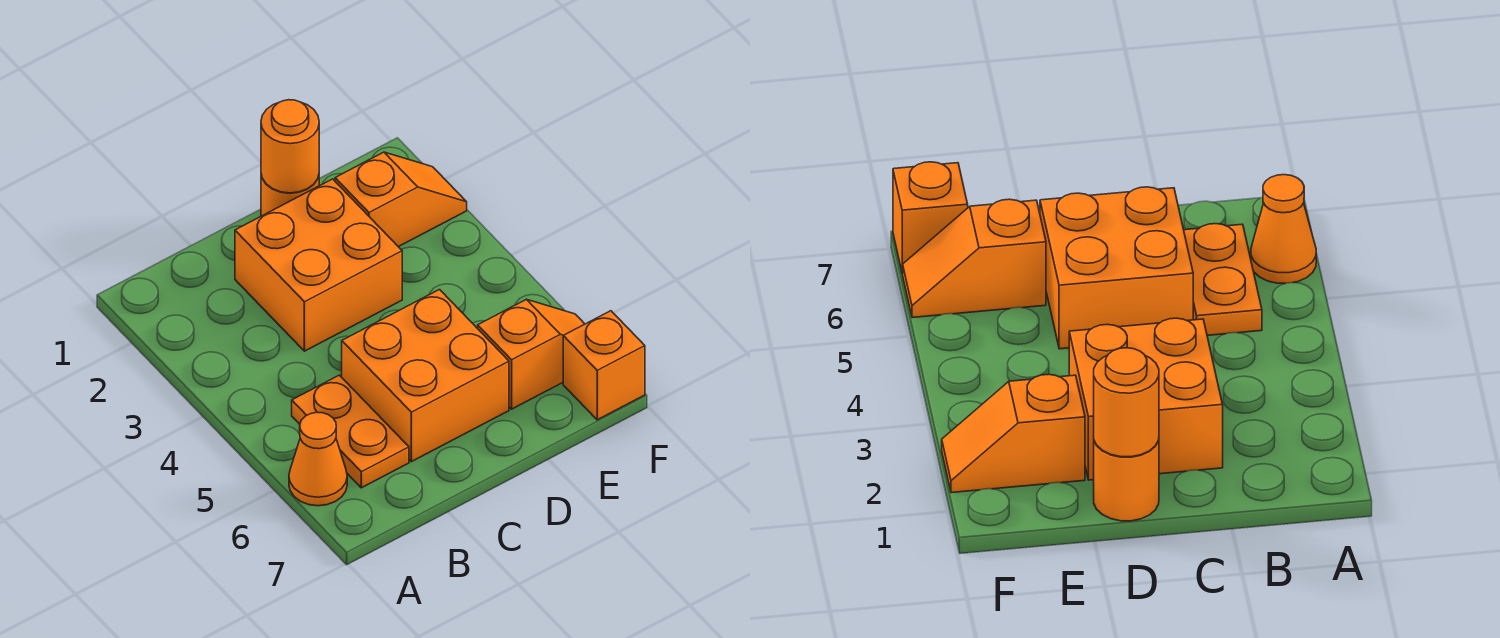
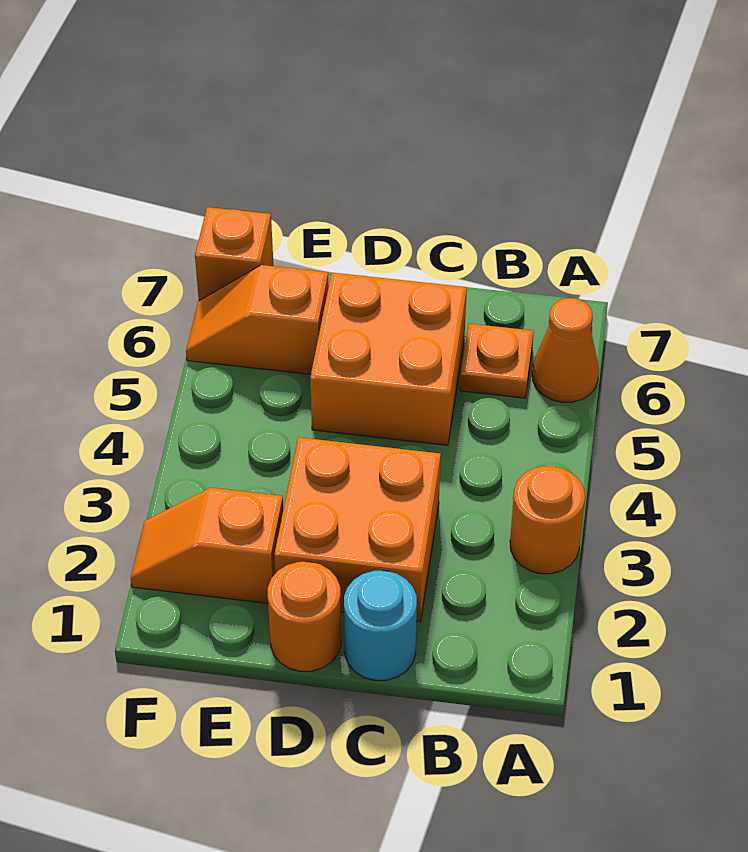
orange plate B5:B6 level 1 -> orange plate B6 level 1
none -> cyan round brick C1 level 1
orange round brick D1 level 2 -> orange round brick A3 level 1

